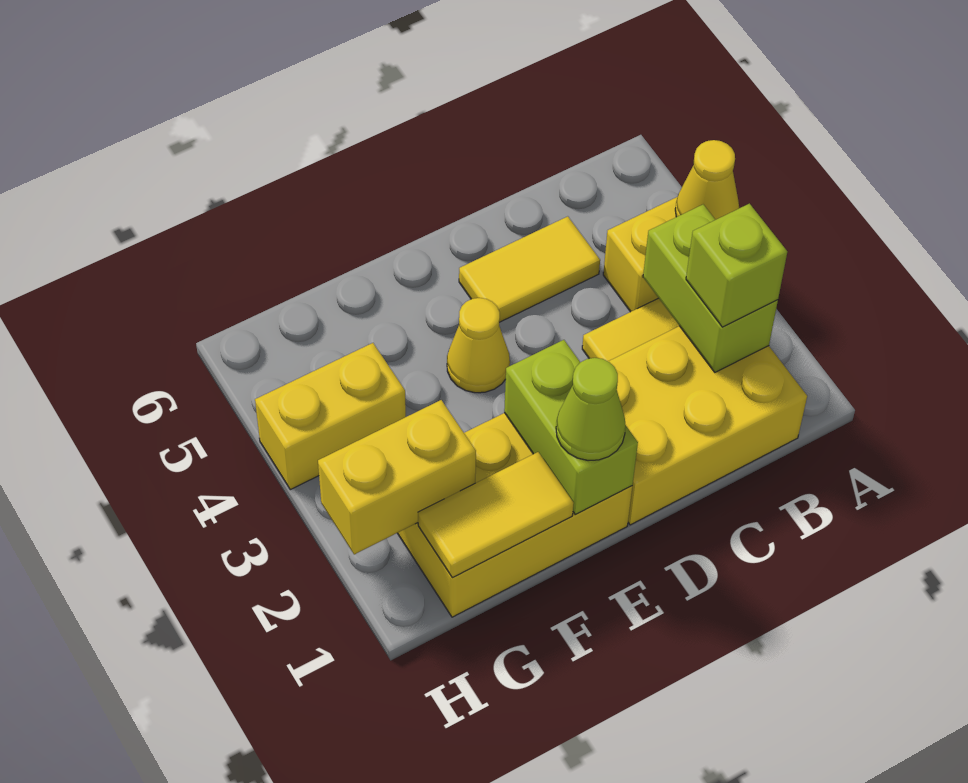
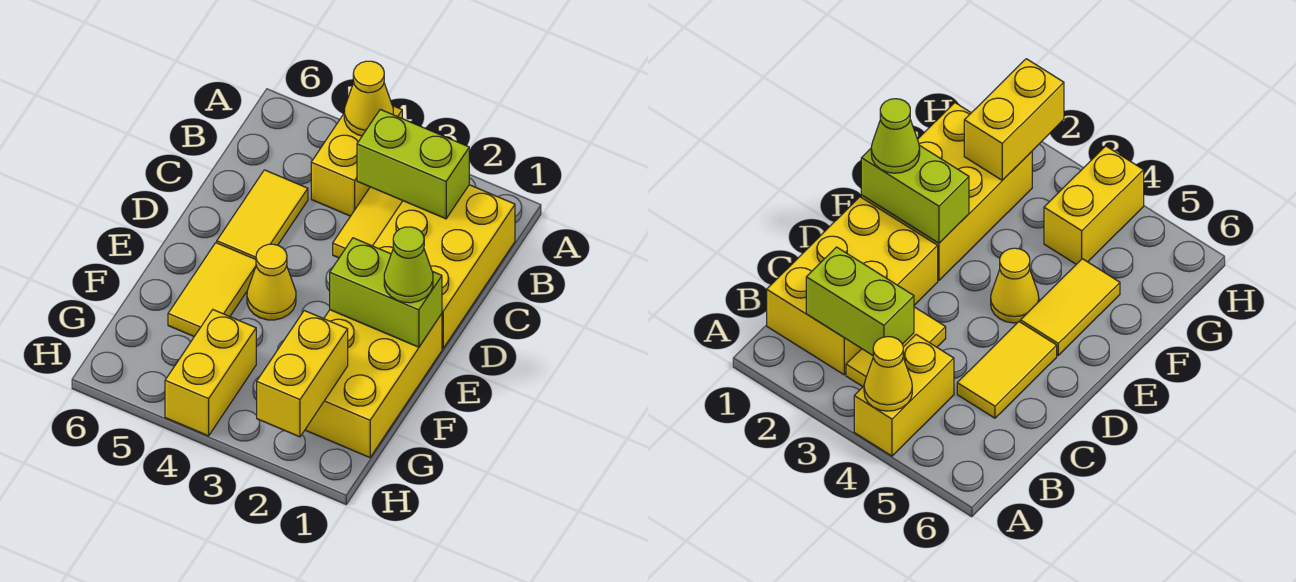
lime brick B2 level 3 -> none
yellow tile F1:G1 level 2 -> yellow tile E5:F5 level 1

